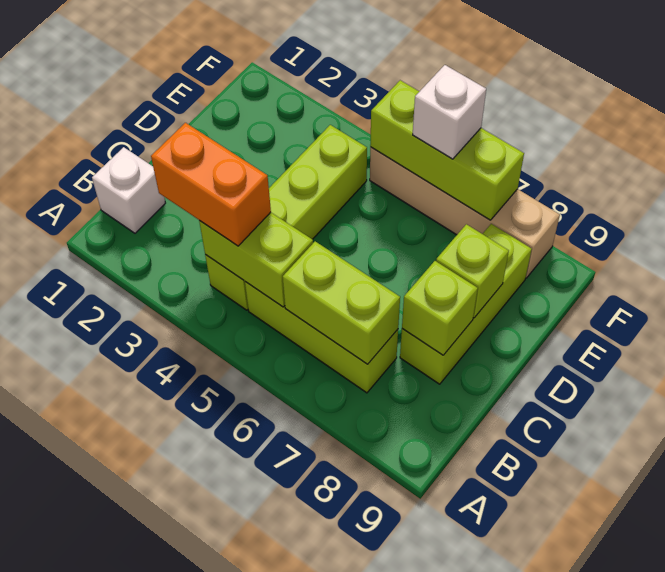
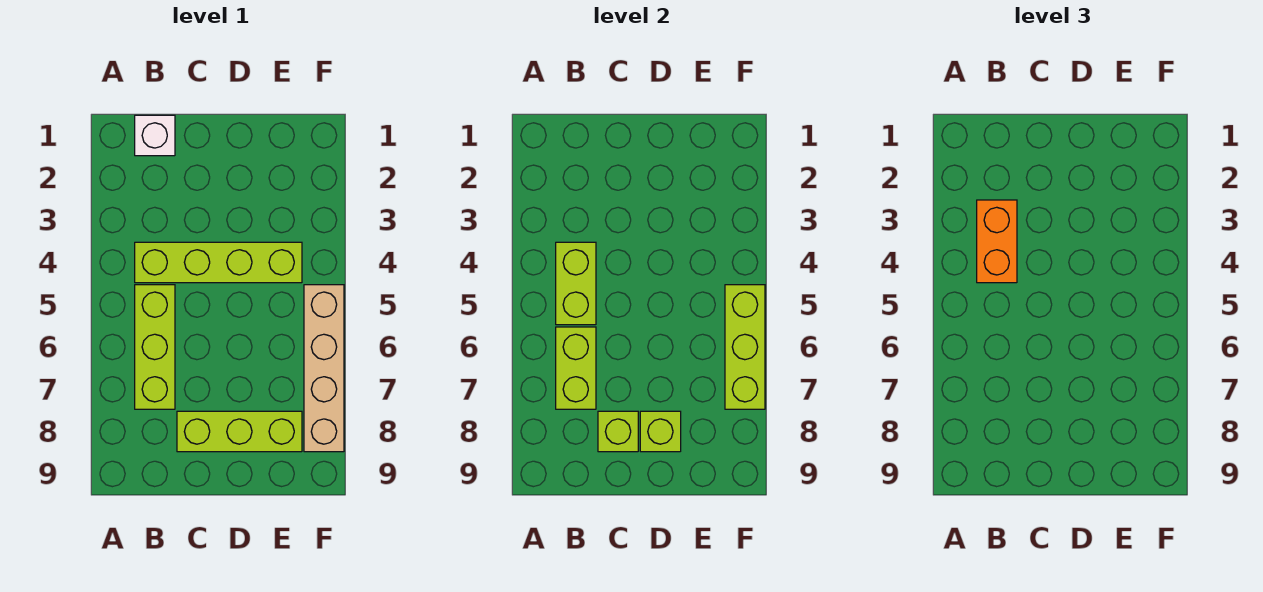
white brick F6 level 3 -> none

